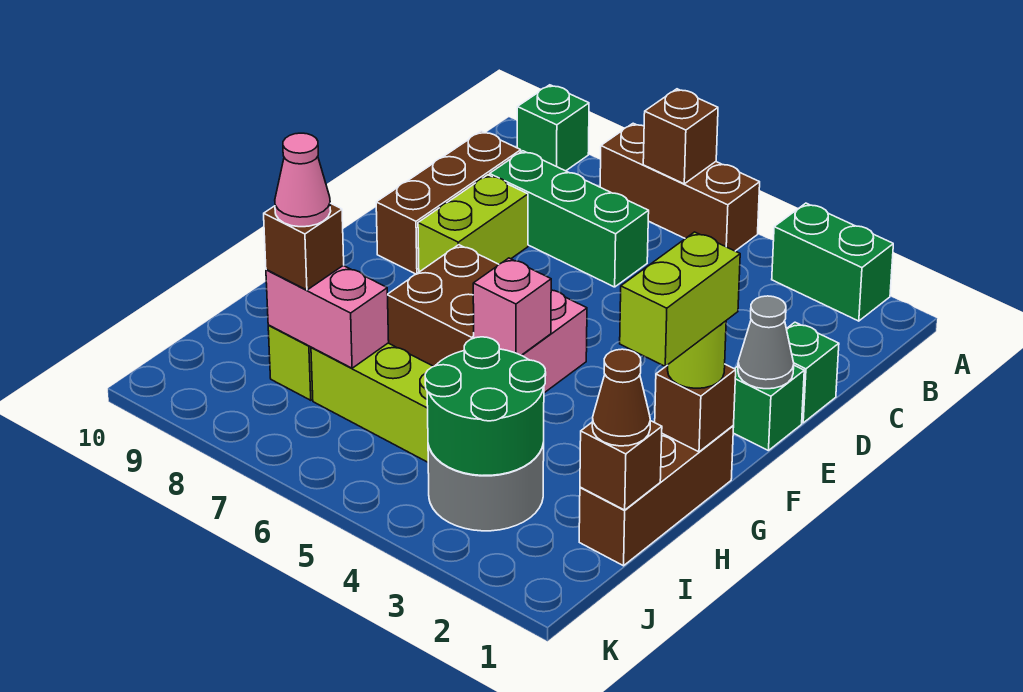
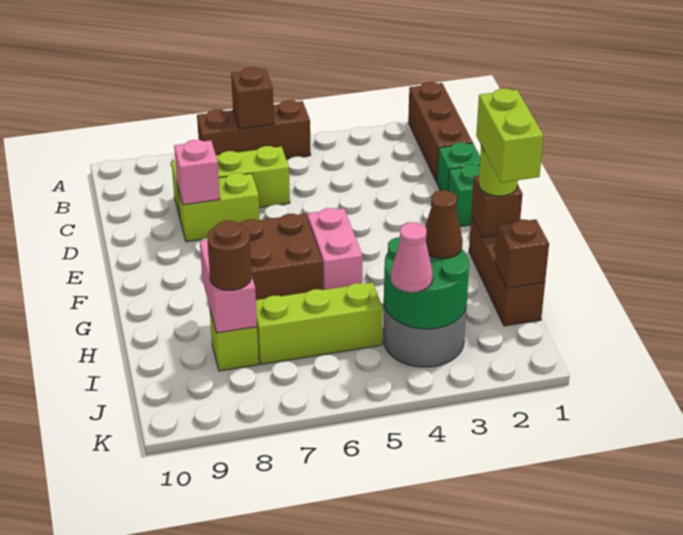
green brick A2:A3 level 1 -> none
green brick A9 level 1 -> none
green brick C6:C8 level 1 -> lime brick C6:C8 level 1
brown brick C9:E9 level 1 -> brown brick A1:C1 level 1
lime brick D8:E8 level 1 -> lime brick D7:D8 level 1
grey cone E1 level 2 -> none
pink brick G5 level 2 -> pink brick D8 level 2
brown cone I1 level 3 -> brown cone I3 level 3
pink brick I7:I8 level 2 -> pink brick H8:I8 level 2
brown brick I8 level 3 -> brown round brick I8 level 3
pink cone I8 level 4 -> pink cone J4 level 3

